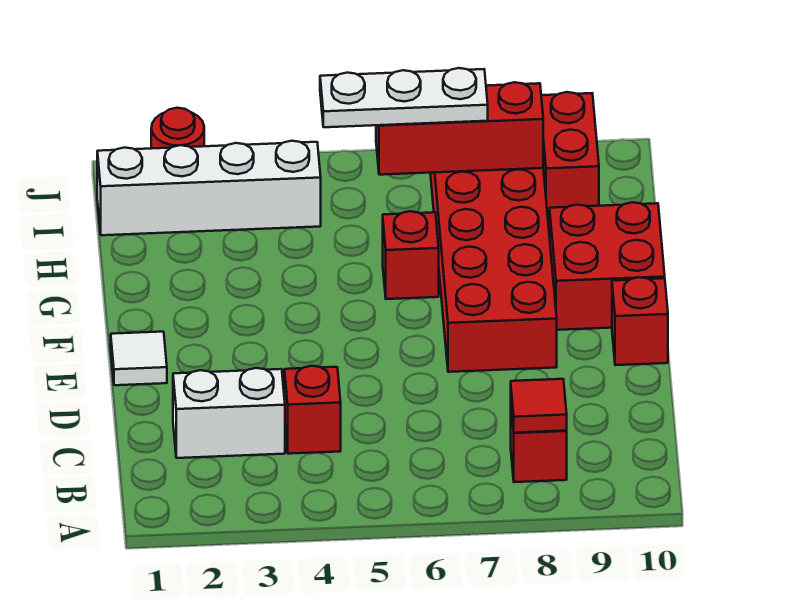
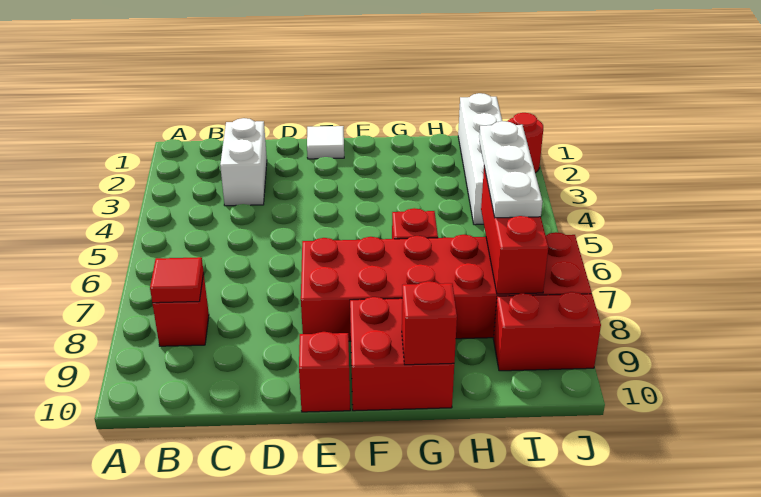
red brick C4 level 1 -> red brick G10 level 2

